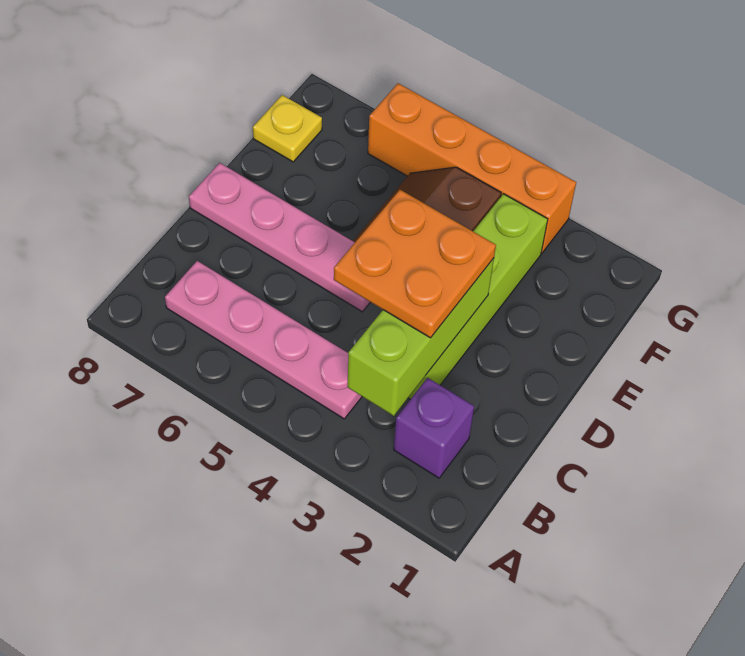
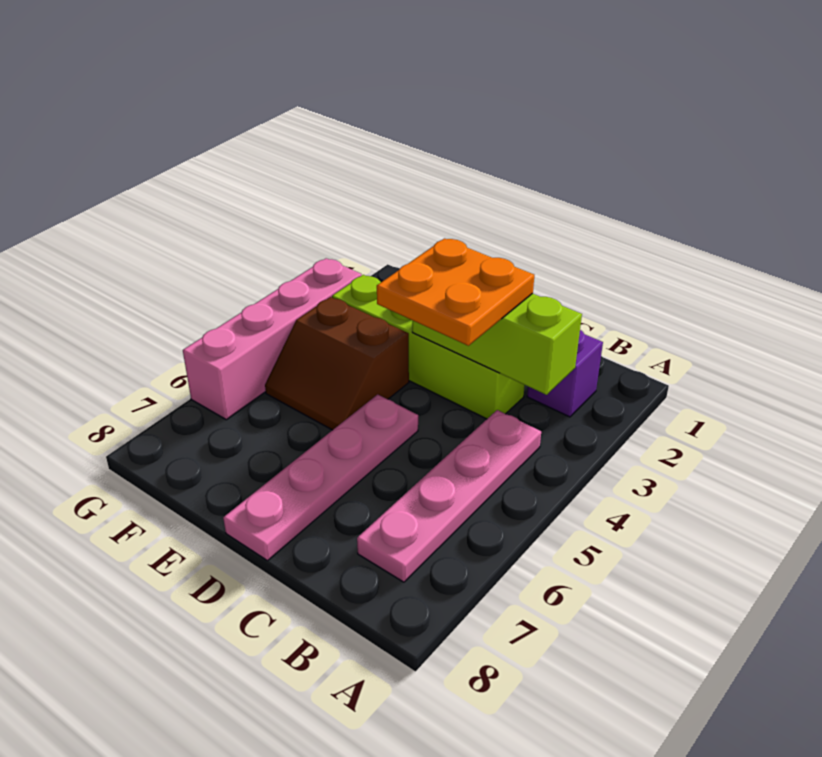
yellow plate F8 level 1 -> none
orange brick G3:G6 level 1 -> pink brick G3:G6 level 1

